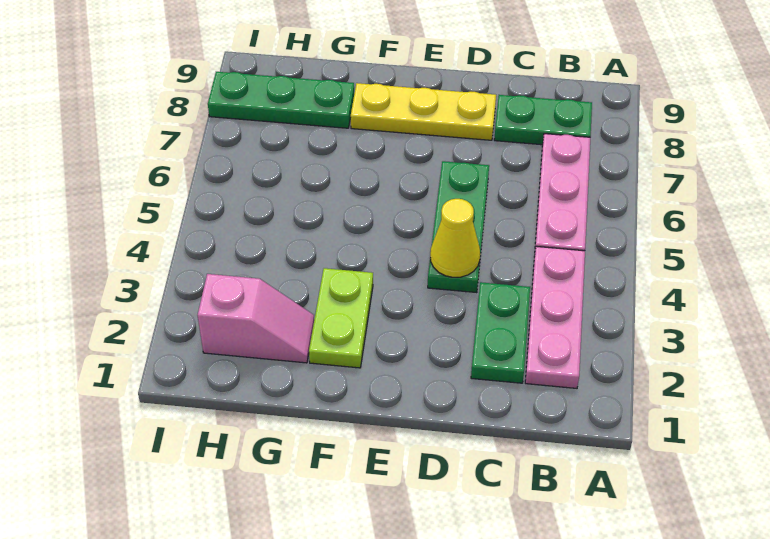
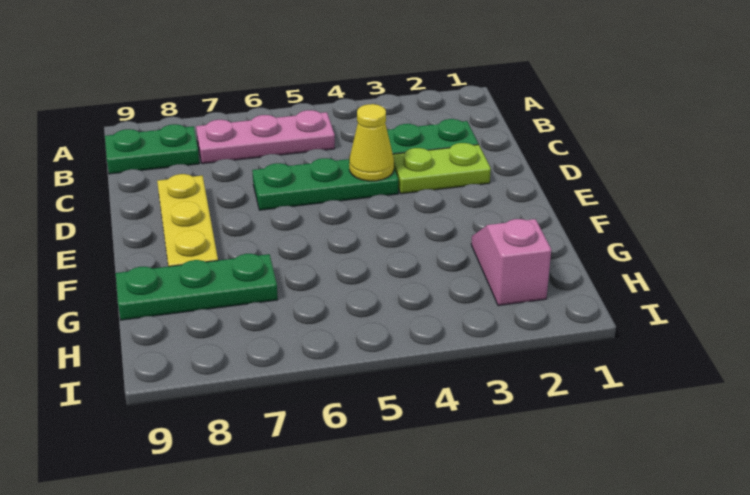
pink plate B2:B4 level 1 -> none
green plate B8:C8 level 1 -> green plate B8:B9 level 1
lime plate F2:F3 level 1 -> lime plate D2:D3 level 1
green plate G8:I8 level 1 -> green plate G7:G9 level 1

